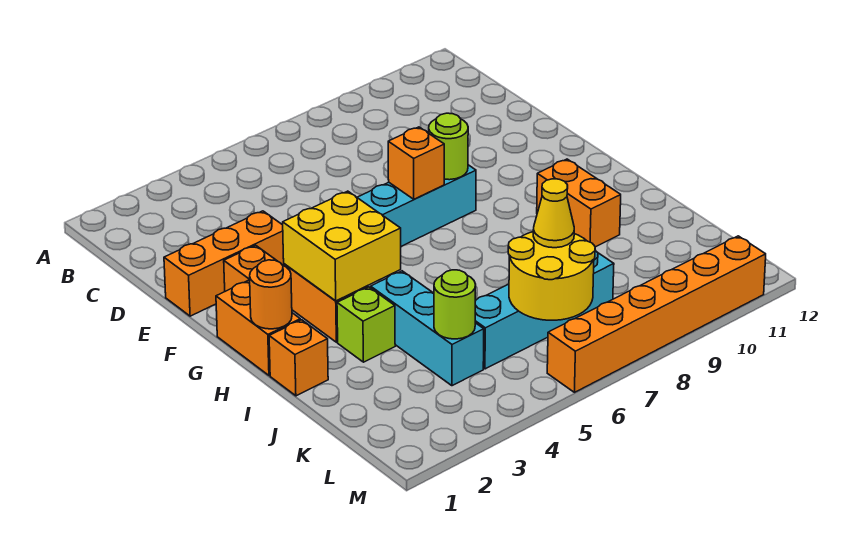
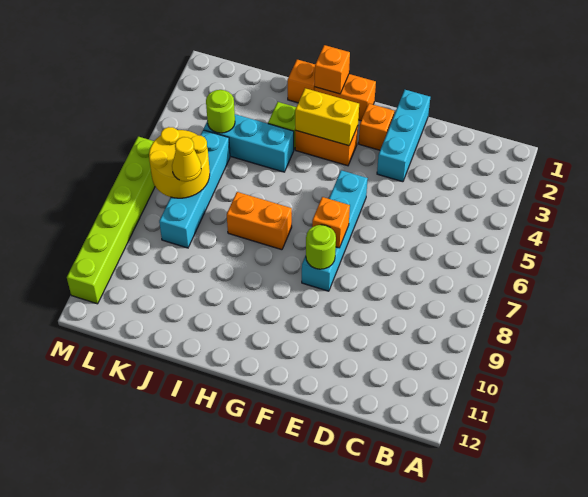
orange brick E1:E3 level 1 -> cyan brick E1:E3 level 1
yellow brick G3:H4 level 2 -> yellow brick G3:H3 level 2
orange round brick H1 level 2 -> orange brick H1 level 2
orange brick H10:I10 level 1 -> orange brick H7:I7 level 1
orange brick M6:M11 level 1 -> lime brick M6:M11 level 1

